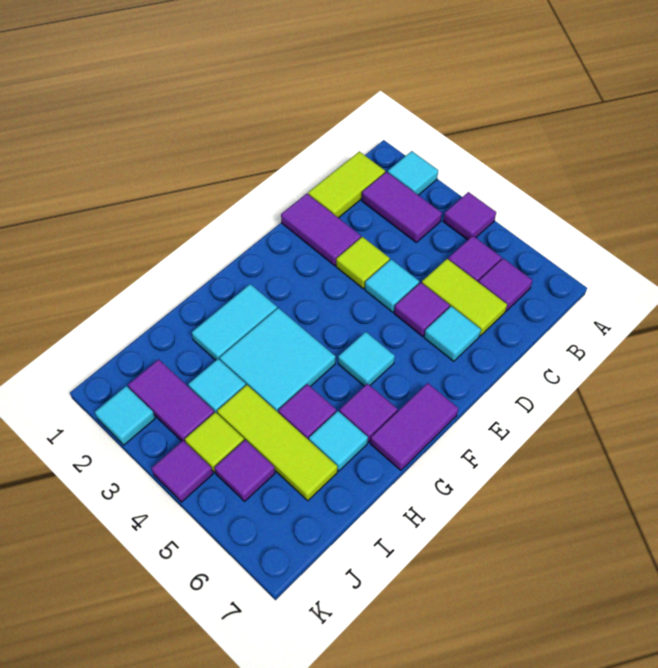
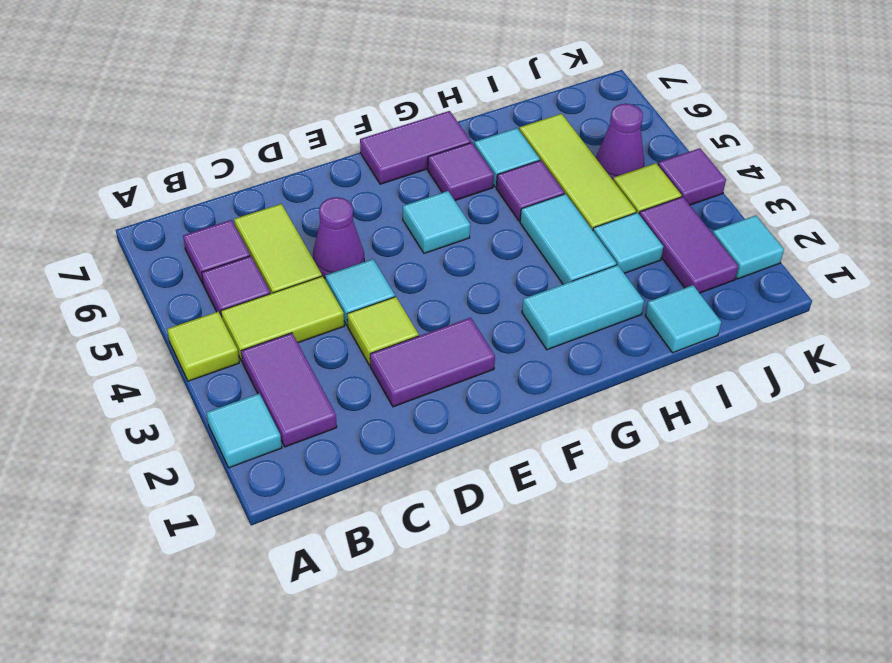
purple tile A4 level 1 -> lime tile A4 level 1
lime tile B1:C1 level 1 -> lime tile B4:C4 level 1
purple tile D1:D2 level 1 -> purple tile D2:E2 level 1
purple tile D5 level 1 -> purple cone D5 level 1
cyan tile D6 level 1 -> cyan tile I1 level 1
cyan tile G3:H4 level 1 -> cyan tile H3:H4 level 1
purple tile J5 level 1 -> purple cone J5 level 1

